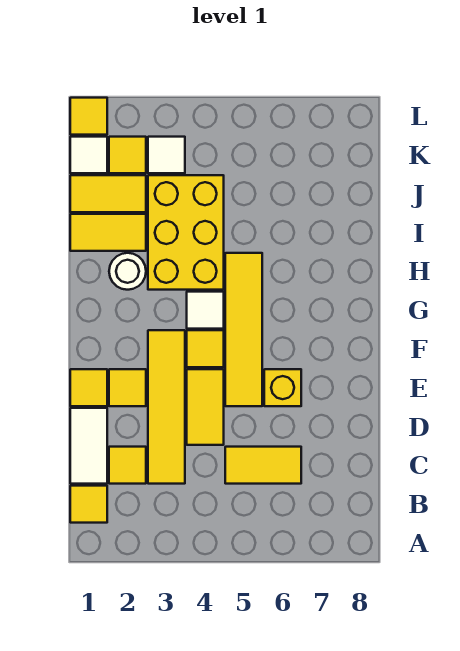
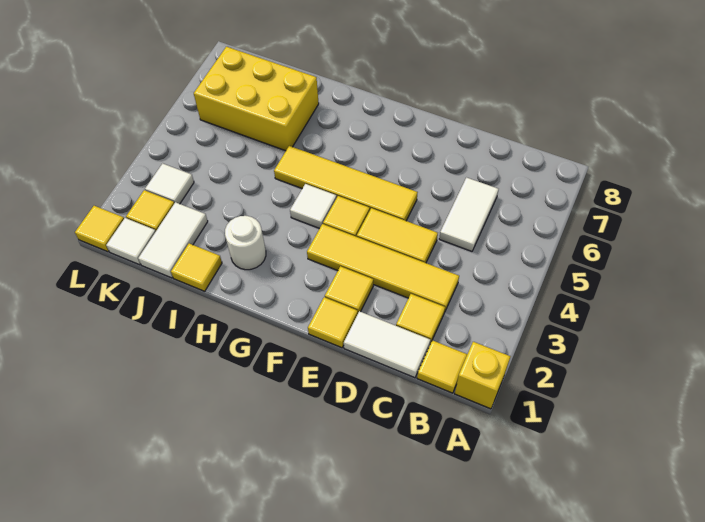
yellow tile C5:C6 level 1 -> white tile C5:C6 level 1
yellow brick E6 level 1 -> yellow brick A1 level 1
yellow brick H3:J4 level 1 -> yellow brick I6:K7 level 1
yellow tile I1:I2 level 1 -> yellow tile I1 level 1
yellow tile J1:J2 level 1 -> white tile J1:J2 level 1

